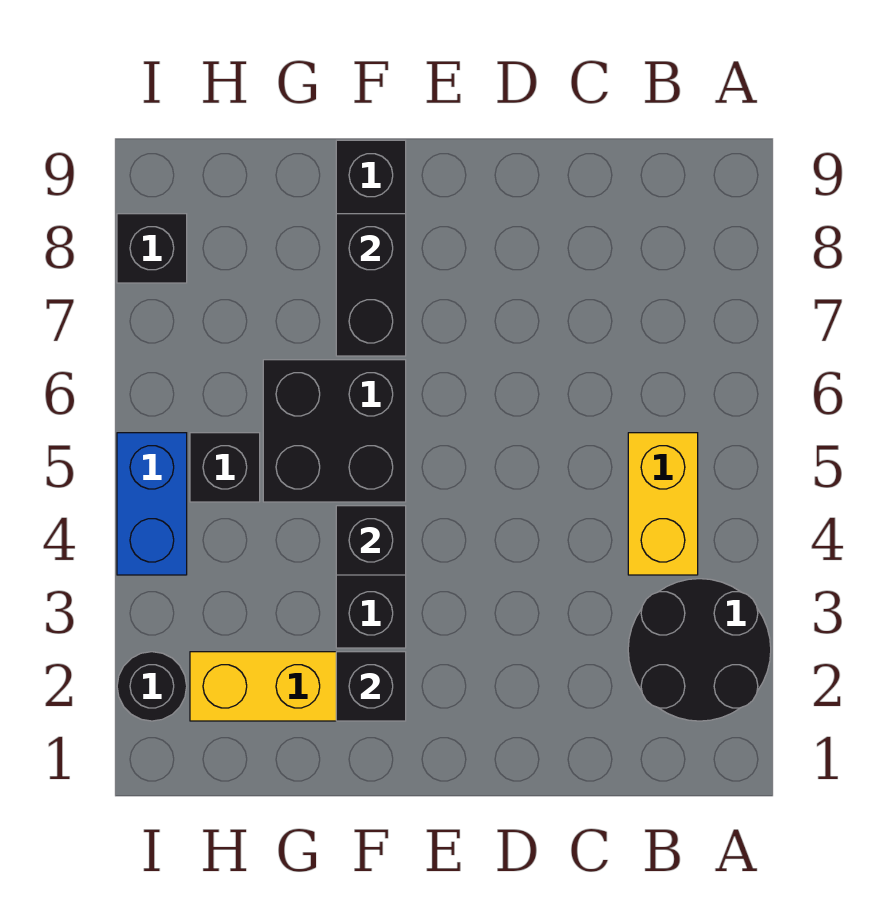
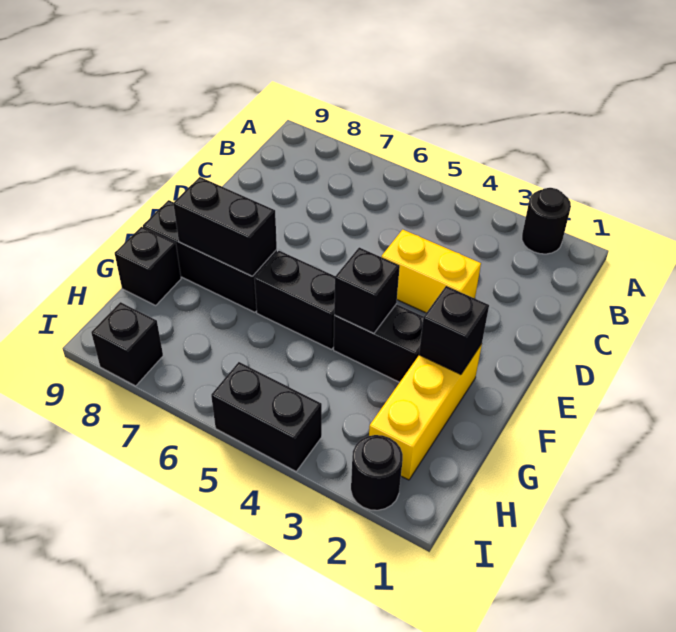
black round brick A2:B3 level 1 -> black round brick A2 level 1
yellow brick B4:B5 level 1 -> yellow brick D3:D4 level 1
black brick F5:G6 level 1 -> black brick F5:F6 level 1
black brick H5 level 1 -> black brick G9 level 1
blue brick I4:I5 level 1 -> black brick I4:I5 level 1

